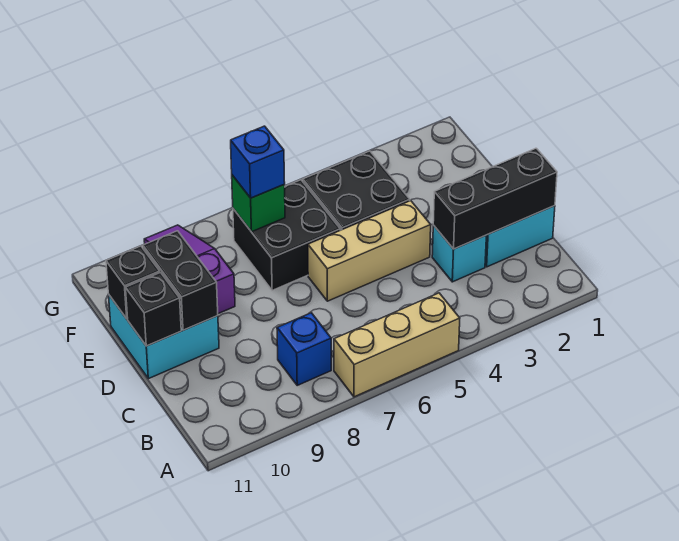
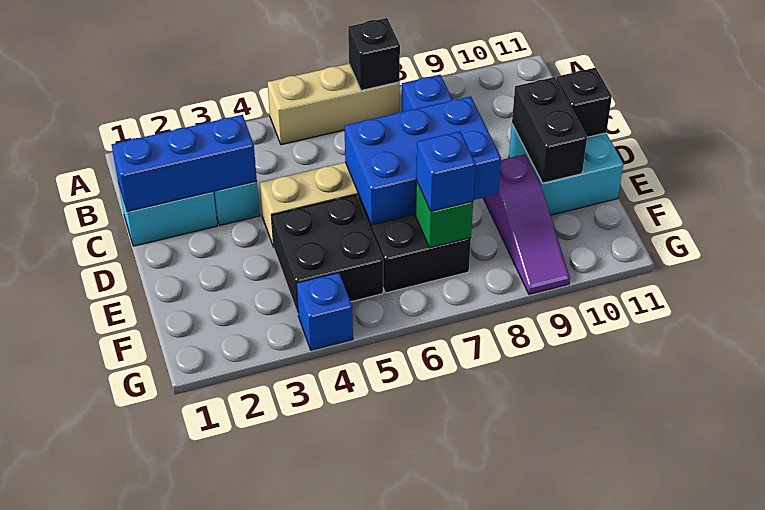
black brick C1:C3 level 2 -> blue brick C1:C3 level 2
none -> blue brick D6:E8 level 2
black brick E11 level 2 -> black brick A7 level 2
none -> blue brick G4 level 1

